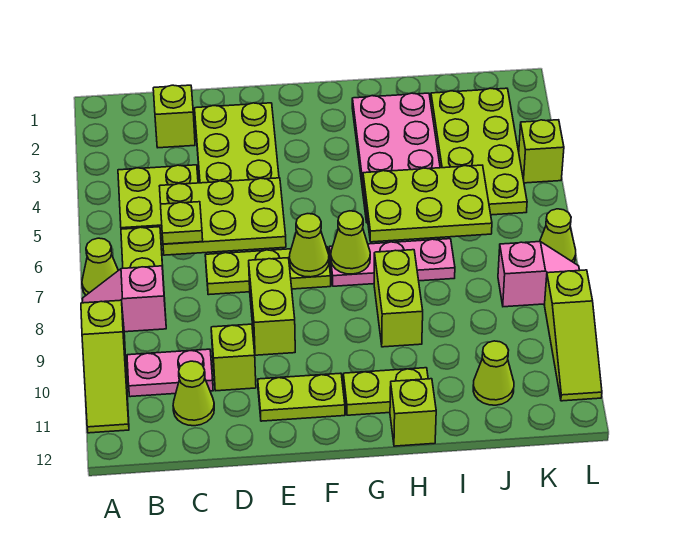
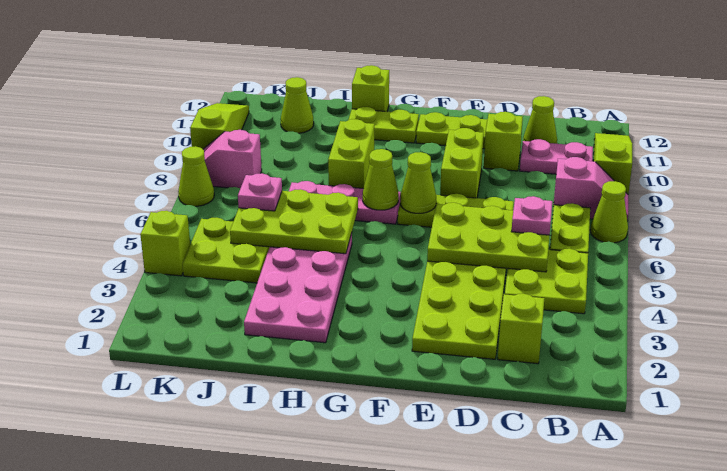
lime plate C6 level 3 -> pink plate C6 level 3
lime plate J2:K5 level 1 -> lime plate J4:K5 level 1
none -> pink plate J6 level 3

